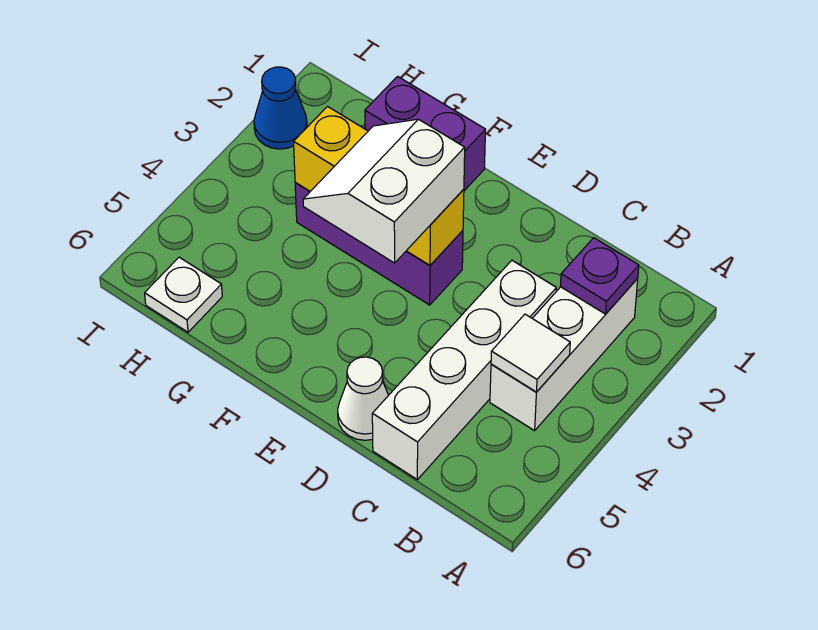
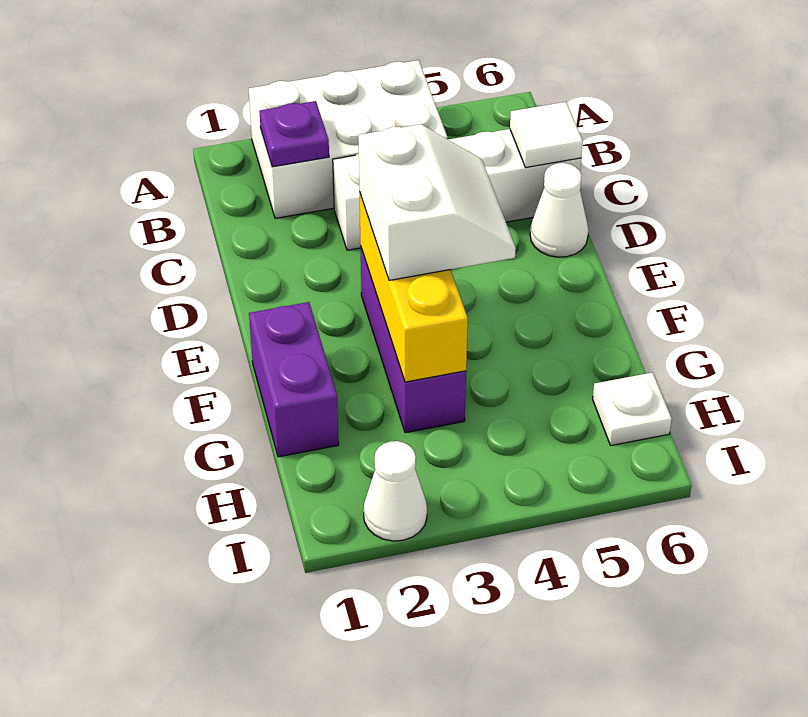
white brick B2:B4 level 1 -> white brick A2:B4 level 1
white tile B4 level 2 -> white tile C6 level 2
white slope E3:F4 level 3 top E -> white slope E3:F4 level 3 top 3
blue cone I2 level 1 -> white cone I2 level 1

